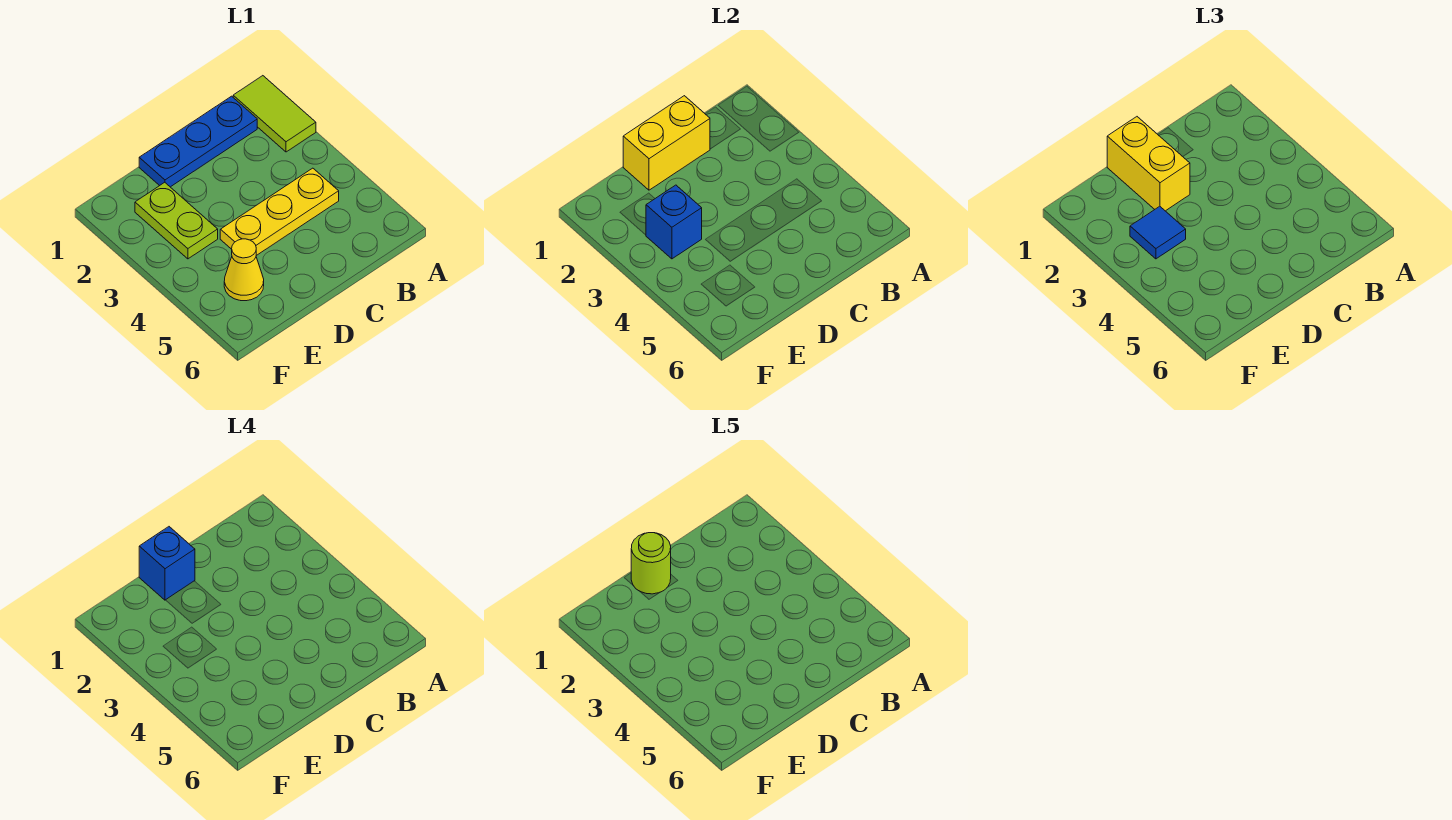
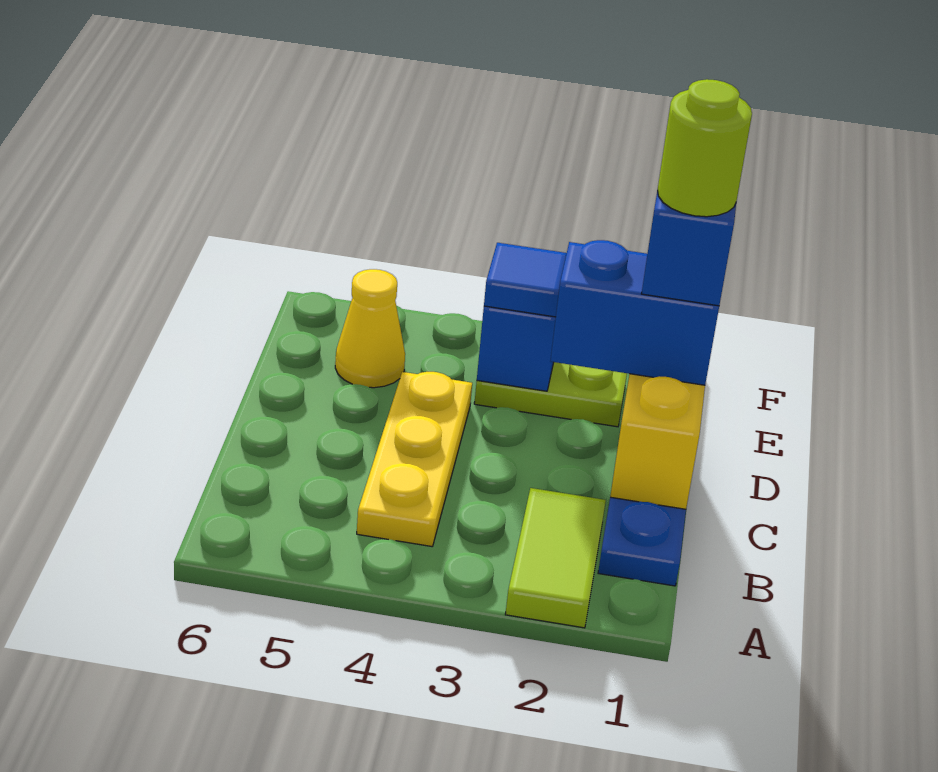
lime tile A1:A2 level 1 -> lime tile A2:B2 level 1
yellow brick D1:D2 level 3 -> blue brick D1:D2 level 3

